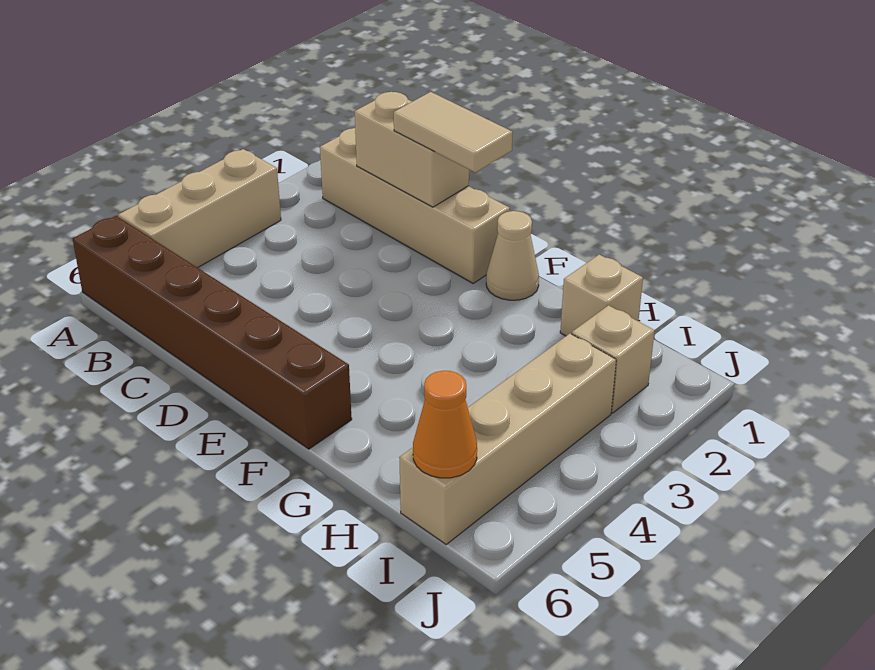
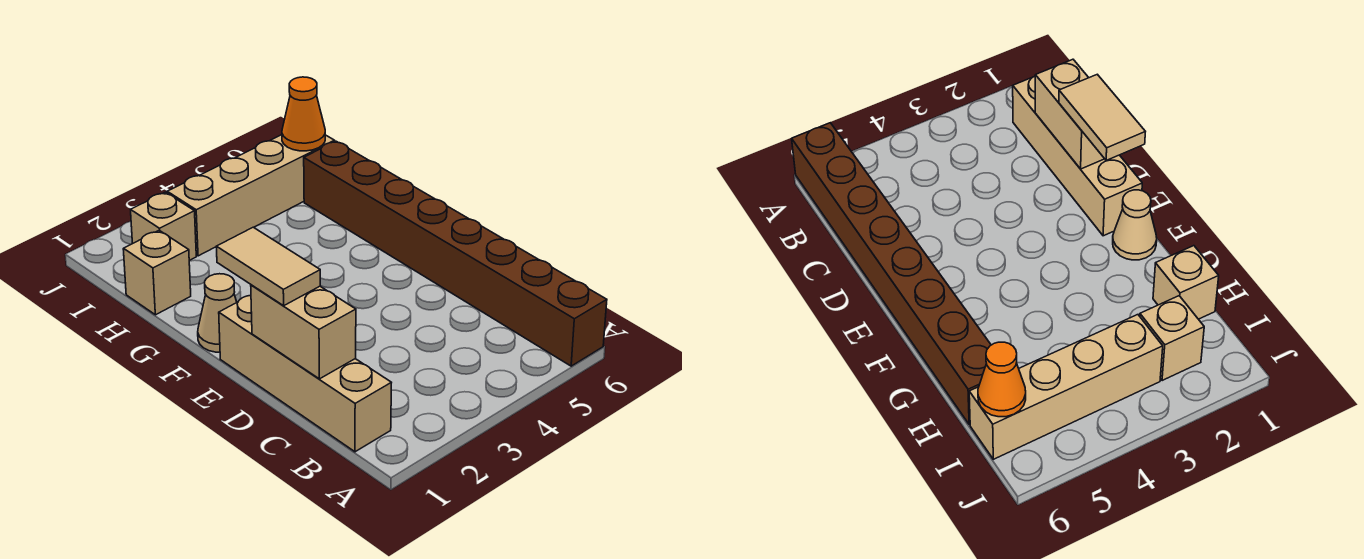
tan brick A3:A5 level 1 -> none
brown brick A6:F6 level 1 -> brown brick A6:H6 level 1

